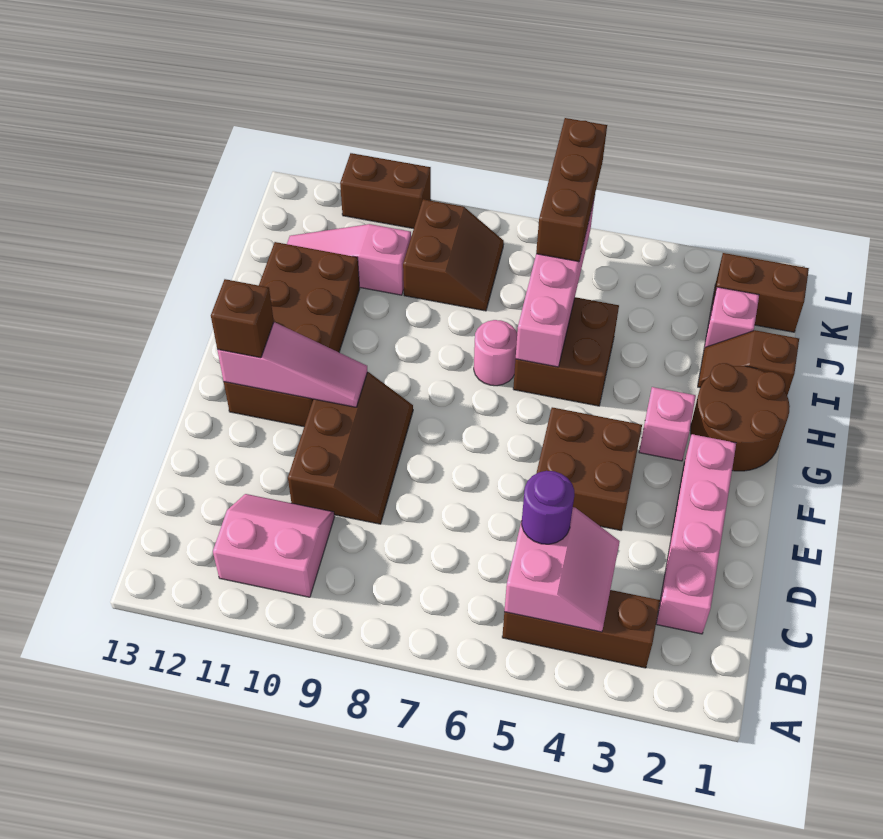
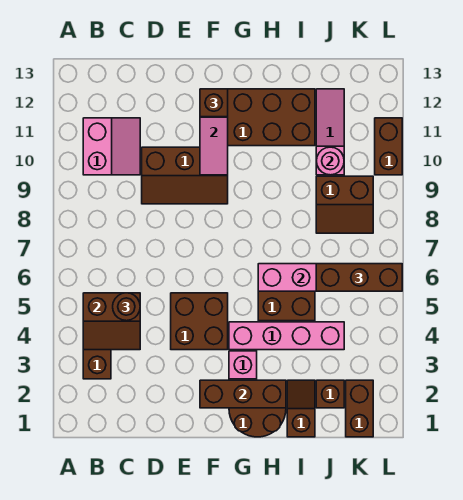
pink slope B4:C5 level 2 top 5 -> brown slope B4:C5 level 2 top 5
pink brick C2:F2 level 1 -> pink brick G4:J4 level 1
purple round brick C5 level 3 -> brown round brick C5 level 3
none -> brown brick F2:H2 level 2
pink round brick H7 level 1 -> pink round brick J10 level 2
pink brick J2 level 1 -> brown brick J2 level 1

